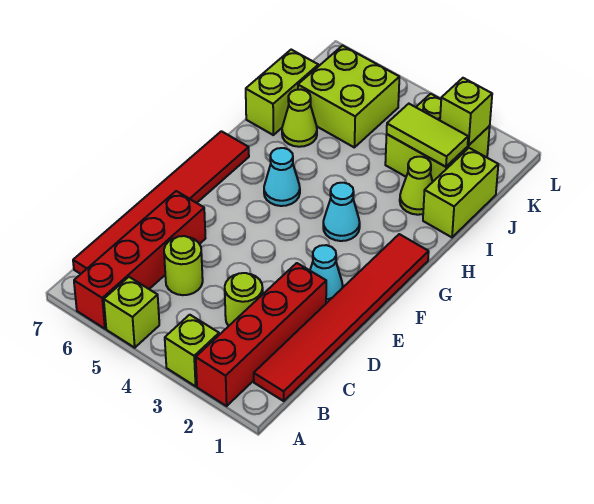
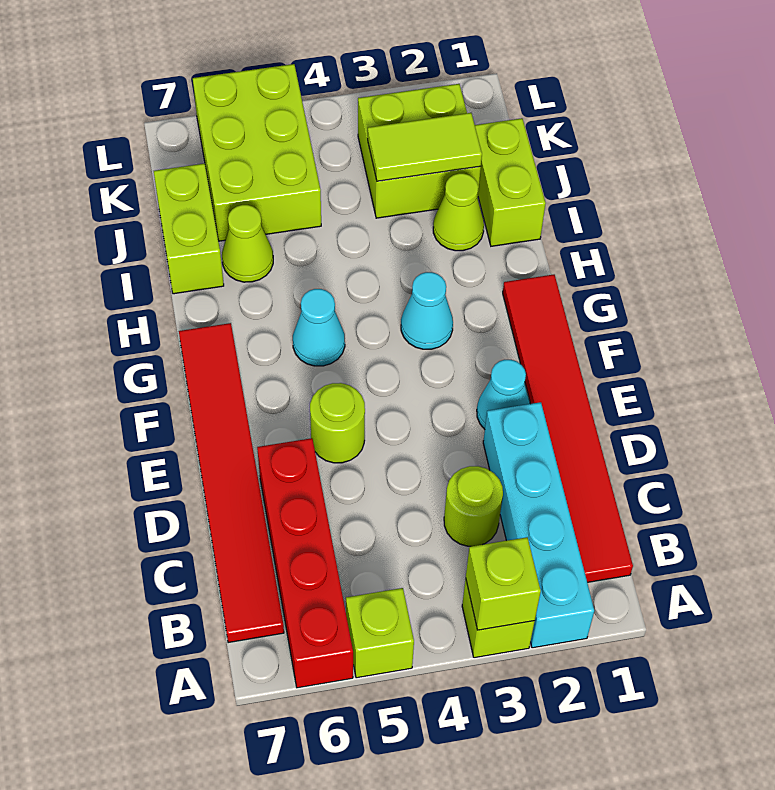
red brick A2:D2 level 1 -> cyan brick A2:D2 level 1
lime round brick C5 level 1 -> lime round brick E5 level 1
lime brick J5:K6 level 1 -> lime brick J5:L6 level 1
lime brick K2 level 2 -> lime brick A3 level 2

